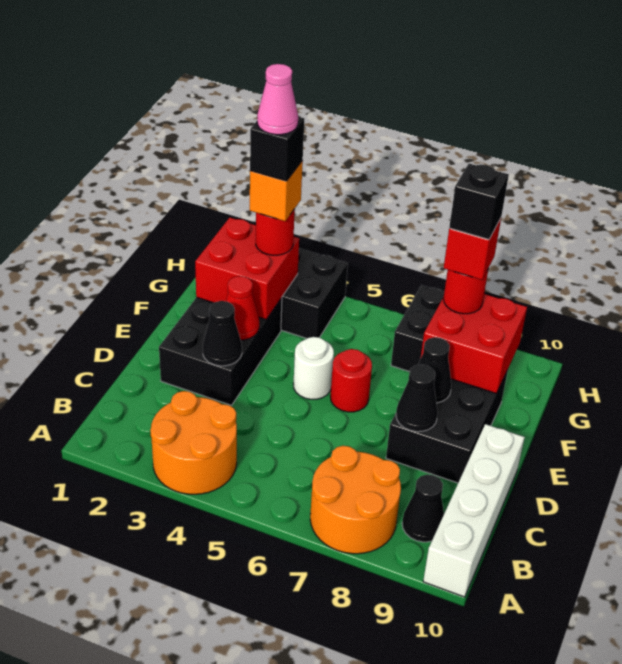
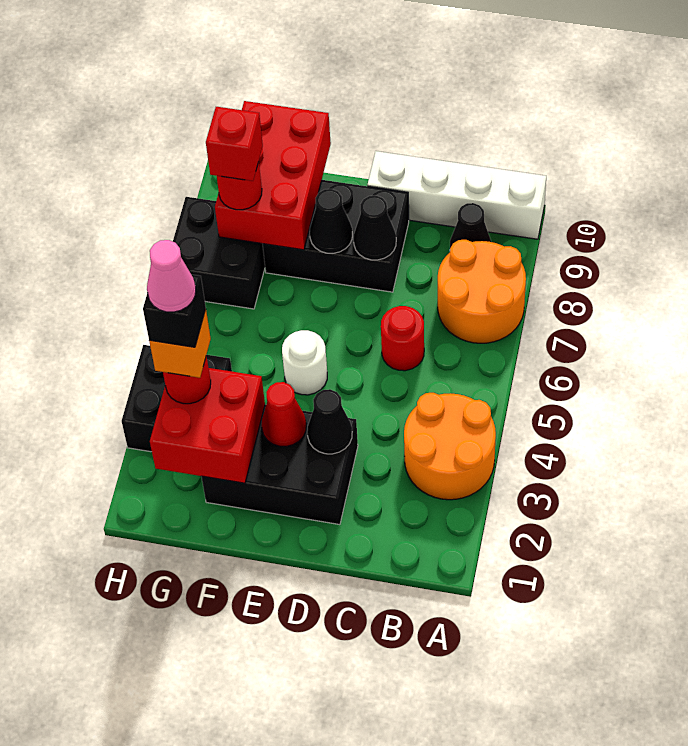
red round brick E6 level 1 -> red round brick C6 level 1
red brick F8:G9 level 2 -> red brick F8:G10 level 2
black brick G8 level 5 -> none

